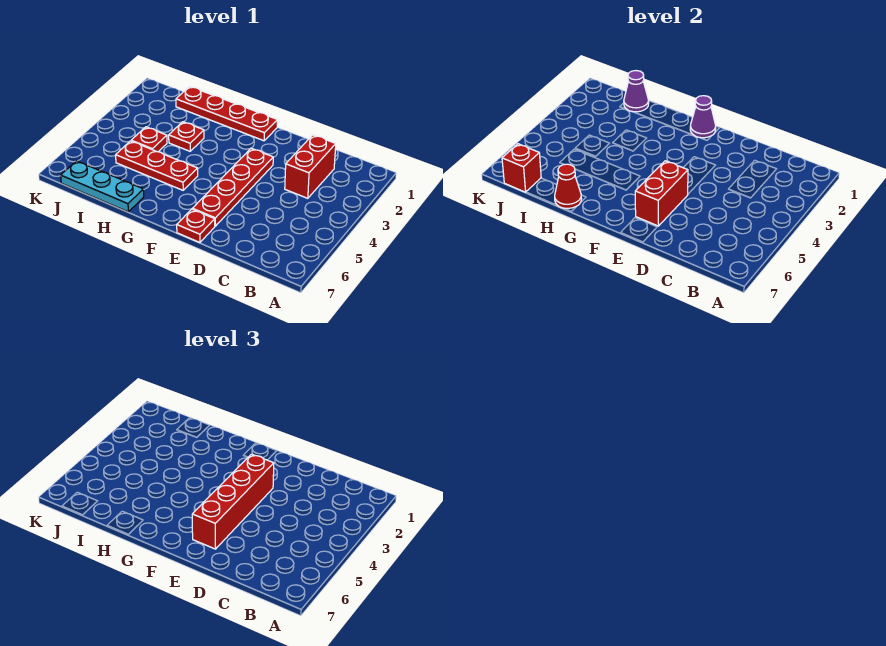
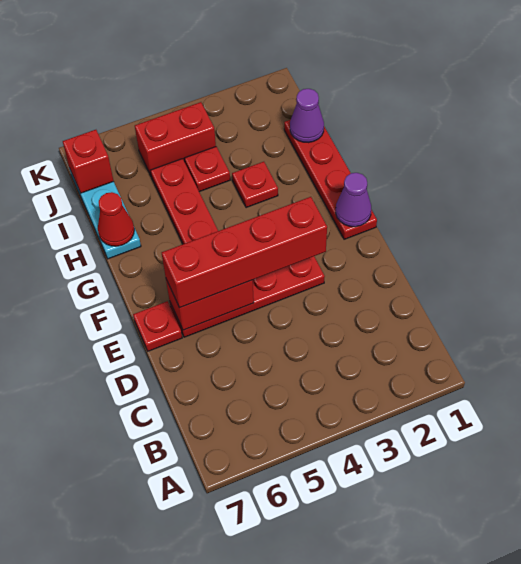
red brick C2:C3 level 1 -> red brick J4:J5 level 1

